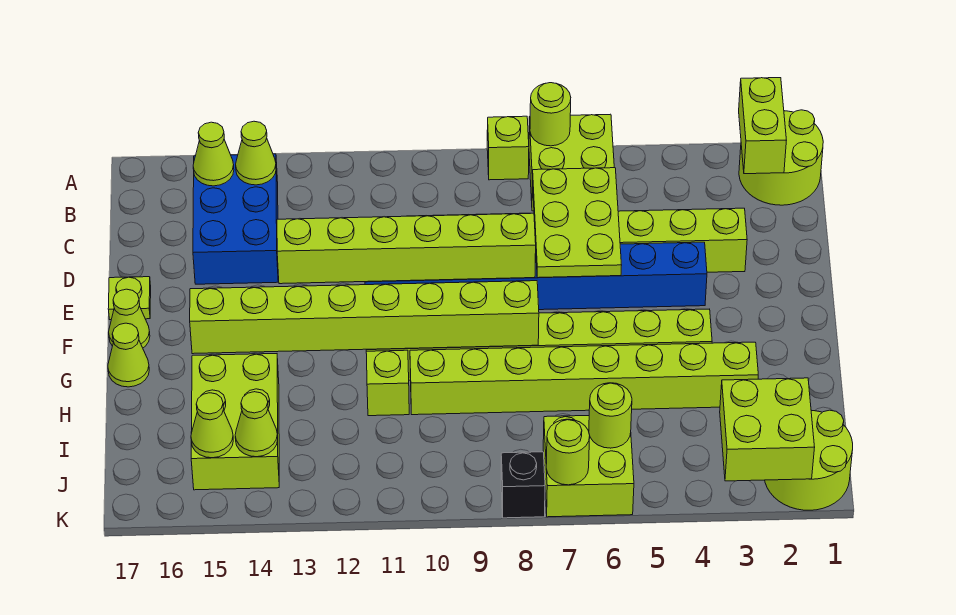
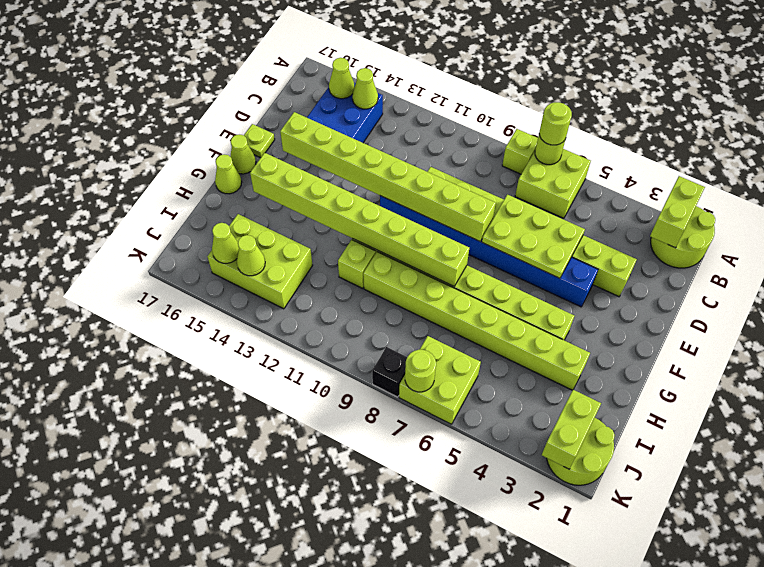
lime plate C6:E7 level 2 -> lime plate D5:E7 level 2
lime brick E8:E13 level 2 -> lime brick E8:E15 level 2
lime brick H14:J15 level 1 -> lime brick I13:J15 level 1
lime brick J2:K3 level 2 -> lime brick J2:K2 level 2
lime round brick J6 level 2 -> lime round brick A7 level 3

